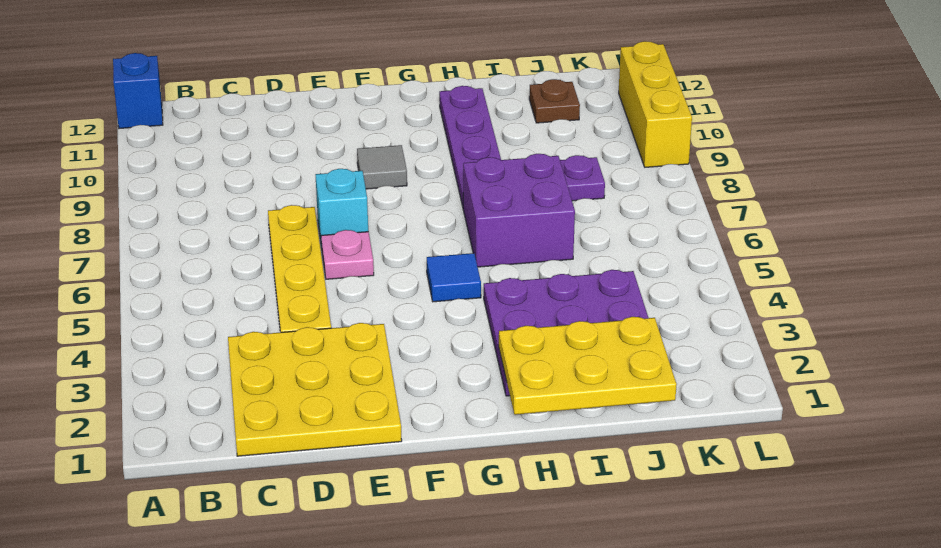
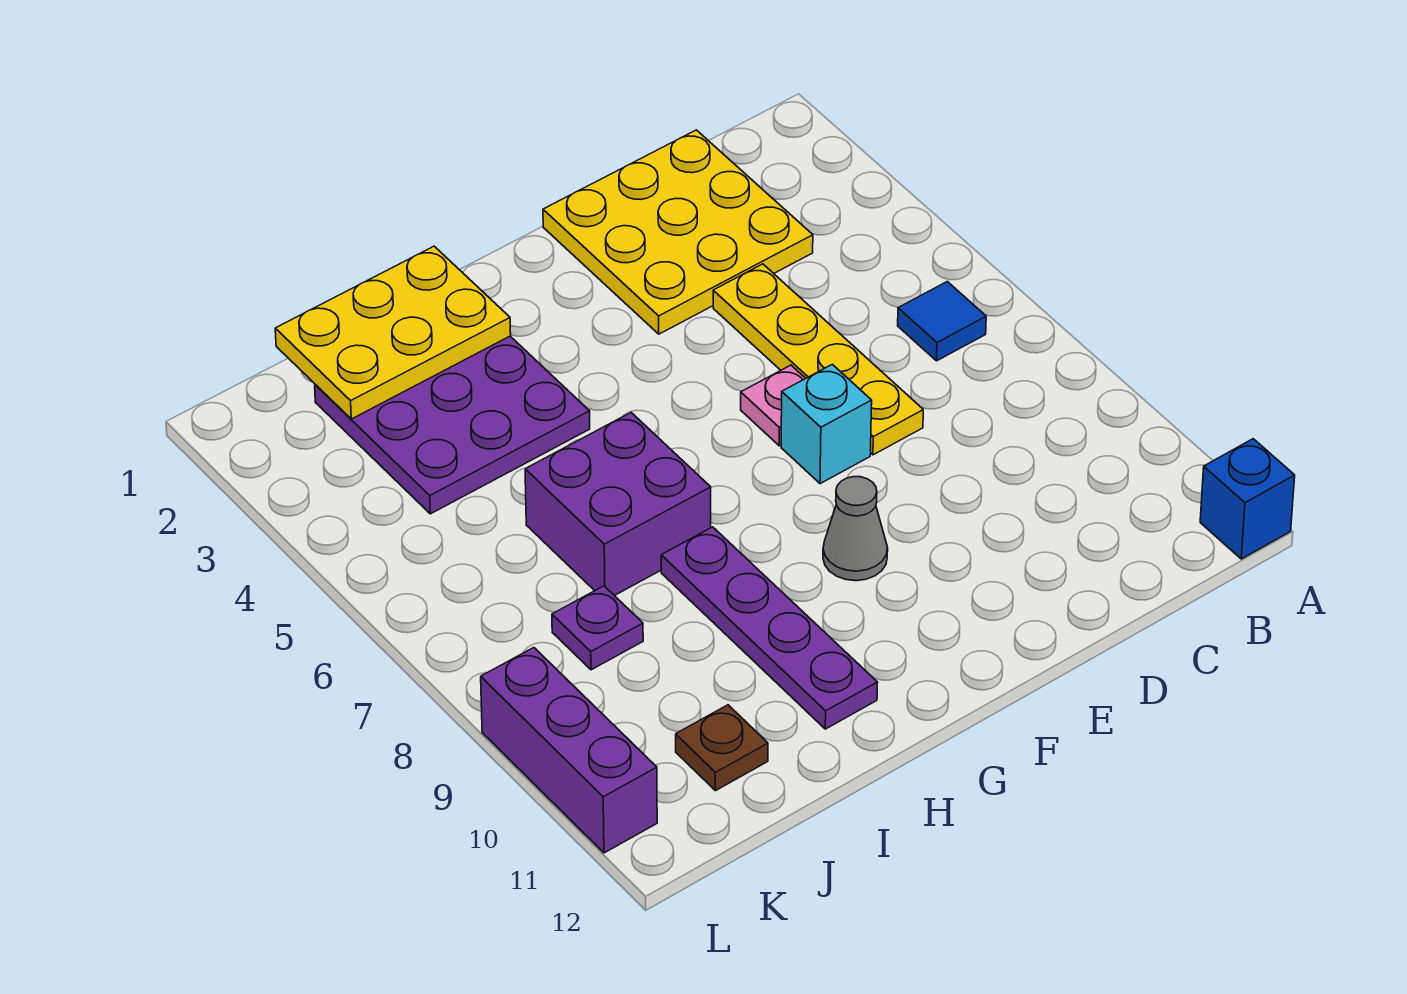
grey tile F9 level 1 -> grey cone F9 level 1
blue tile G5 level 1 -> blue tile B6 level 1
yellow brick L9:L11 level 1 -> purple brick L9:L11 level 1

